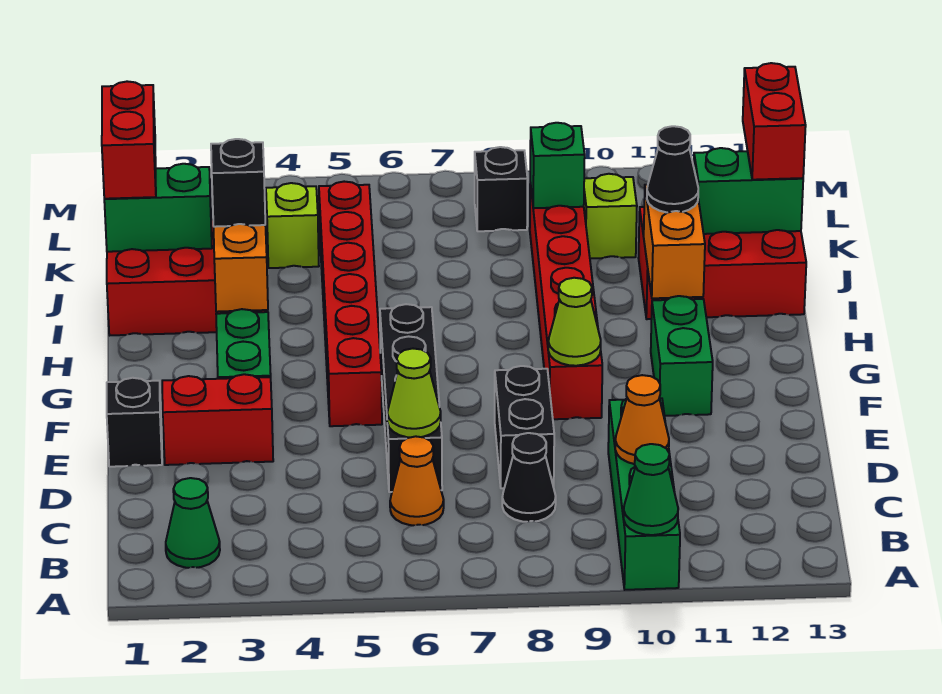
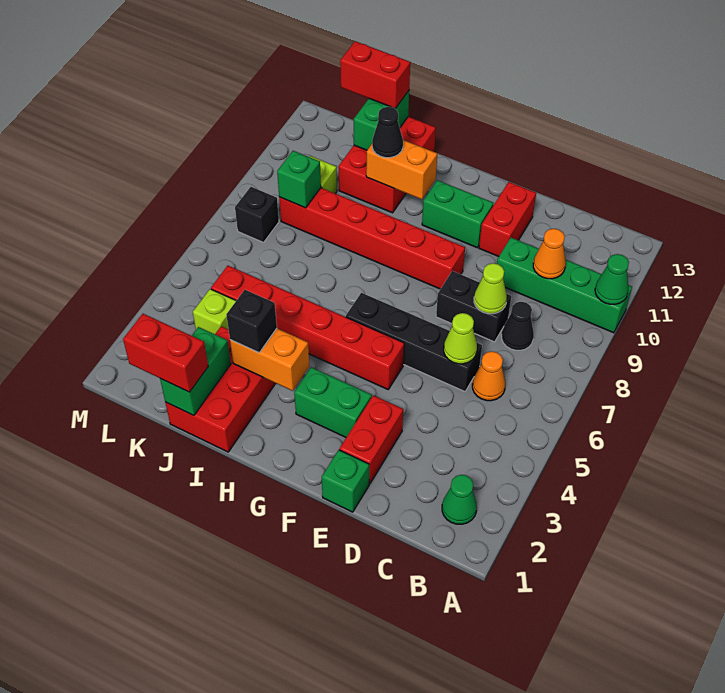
black brick E1 level 1 -> green brick E1 level 1
none -> red brick E11:E12 level 1
lime cone F9 level 2 -> lime cone D8 level 2

